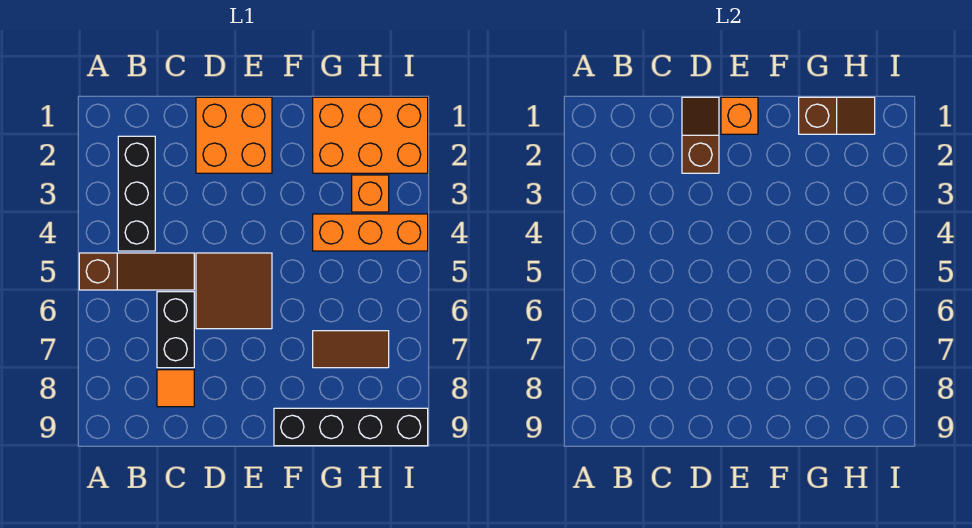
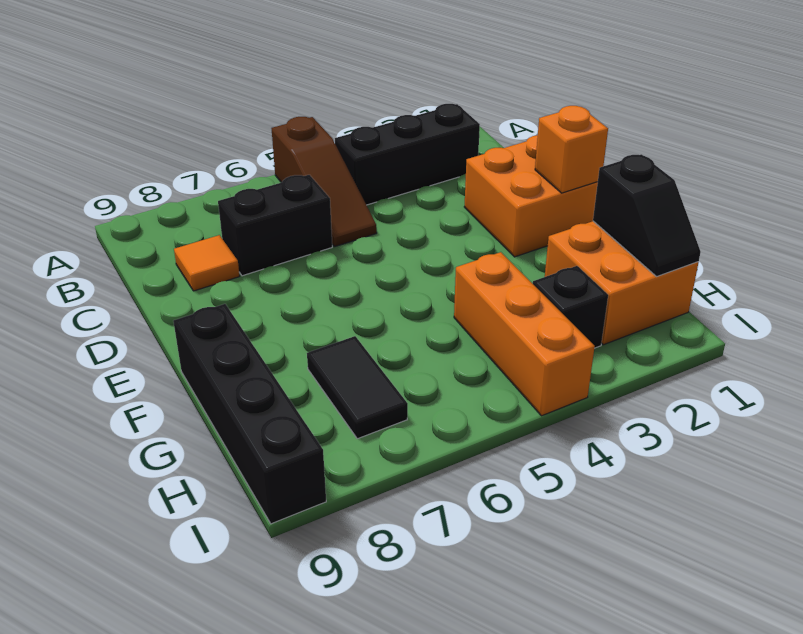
brown slope D1:D2 level 2 top 2 -> none
brown tile D5:E6 level 1 -> none
orange brick G1:I2 level 1 -> orange brick G1:H2 level 1
brown slope G1:H1 level 2 top G -> black slope G1:H1 level 2 top G
brown tile G7:H7 level 1 -> black tile G7:H7 level 1
orange brick H3 level 1 -> black brick H3 level 1

